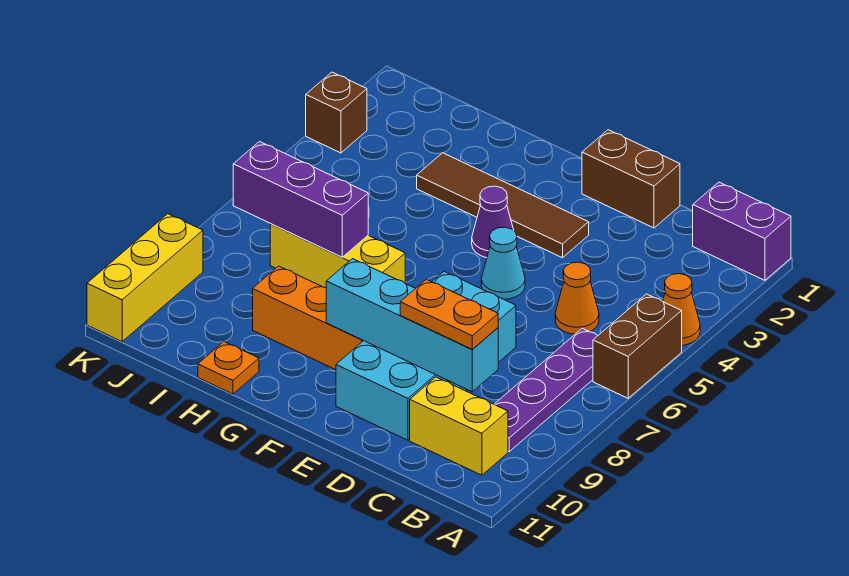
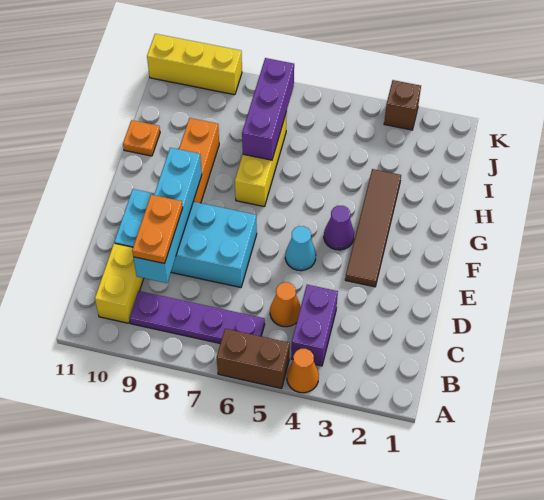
purple brick A1:B1 level 1 -> purple brick B4:C4 level 1
brown brick D1:E1 level 1 -> none

